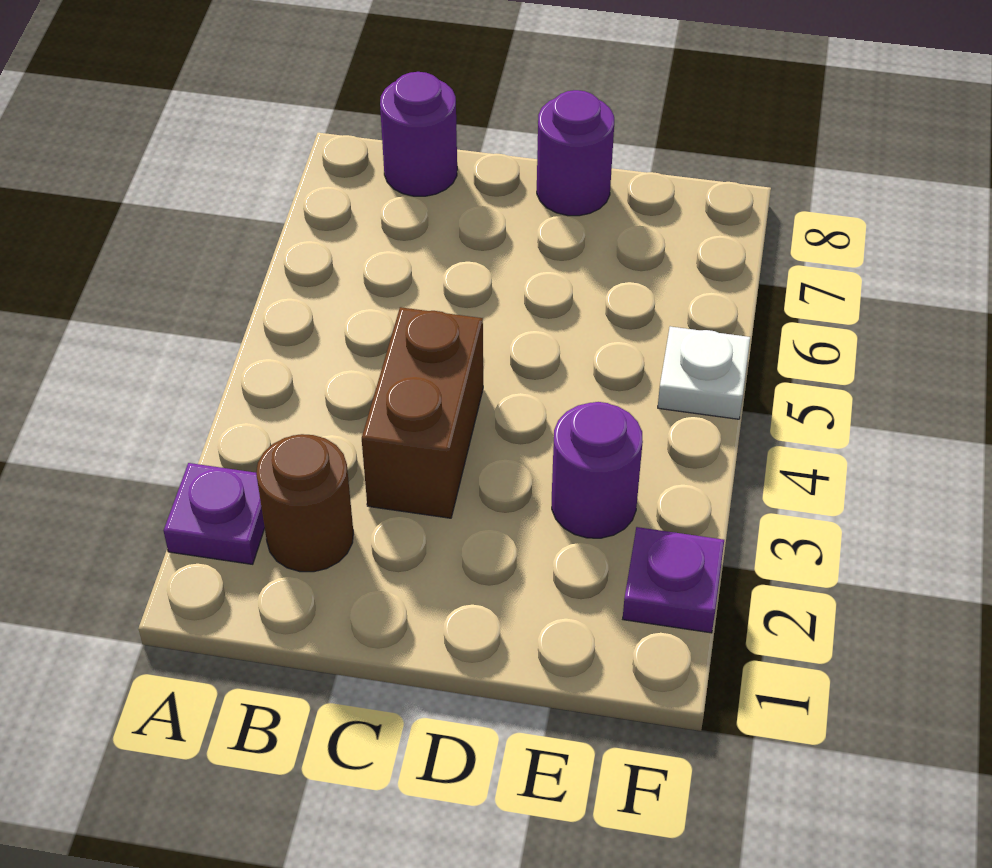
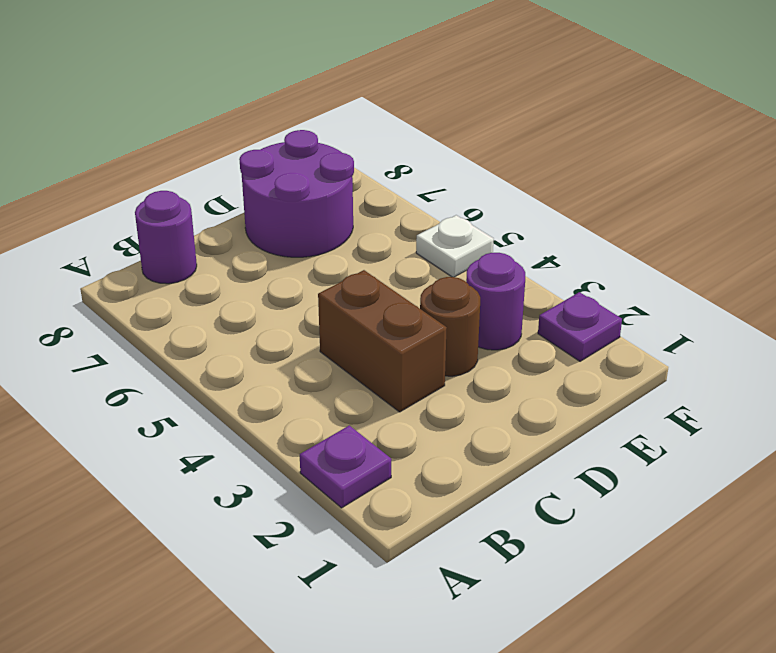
brown round brick B2 level 1 -> brown round brick D3 level 1
purple round brick D8 level 1 -> purple round brick D7:E8 level 1

